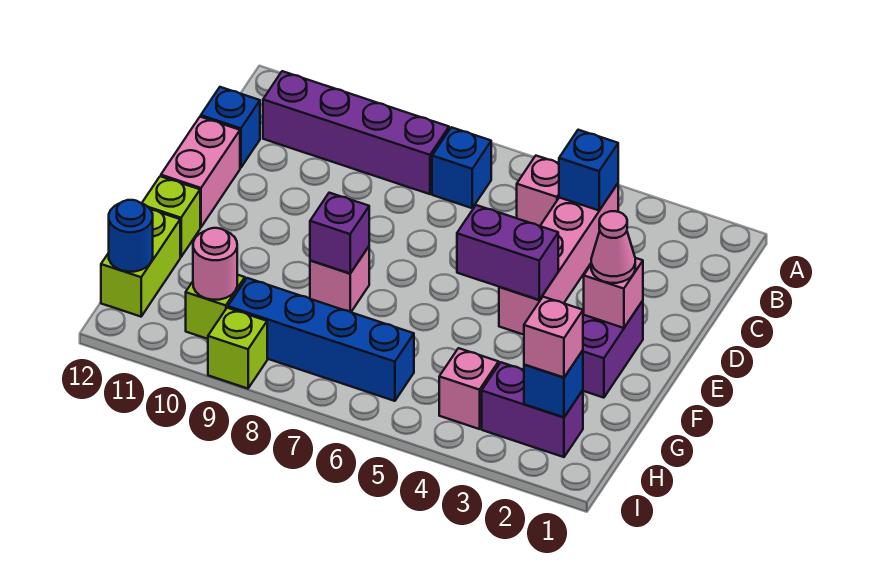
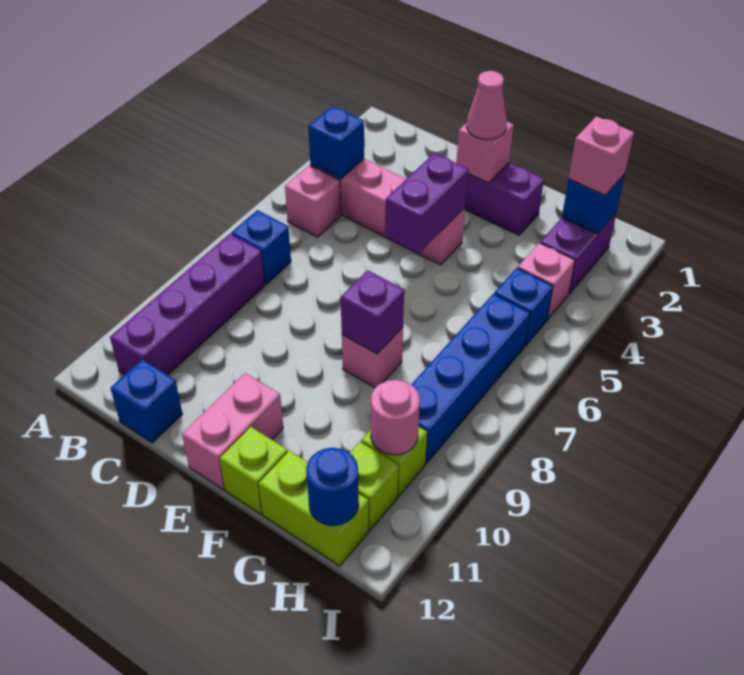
pink brick D12:E12 level 1 -> pink brick E11:E12 level 1
none -> blue brick H5 level 1
lime brick I9 level 1 -> lime brick H11 level 1

